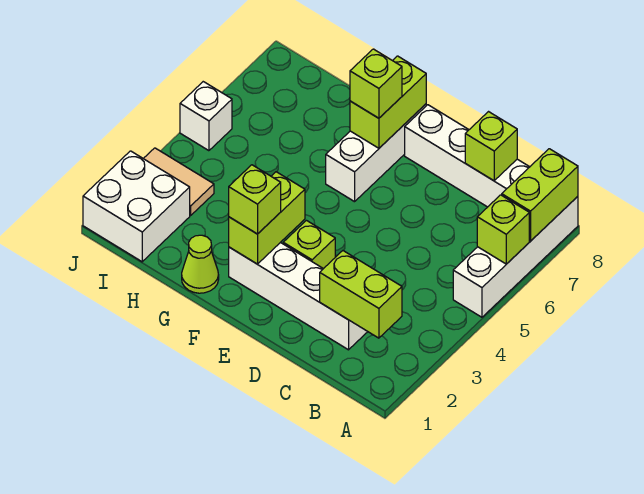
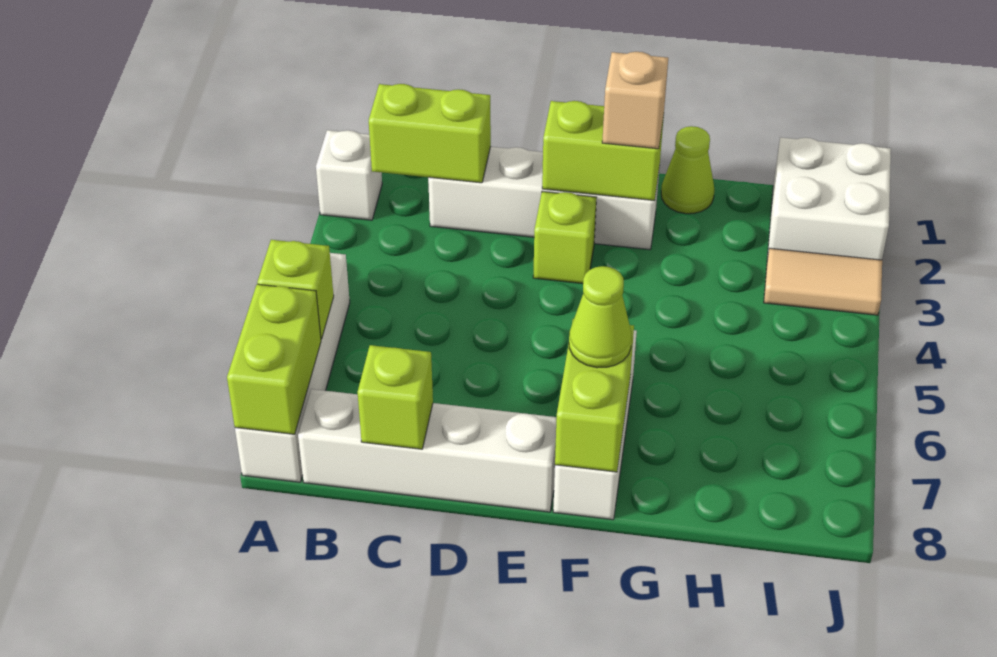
lime brick F2:F3 level 2 -> lime brick E2:F2 level 2
lime brick F2 level 3 -> tan brick F2 level 3
lime brick F7 level 3 -> lime cone F7 level 3
white brick J5 level 1 -> white brick A2 level 1

